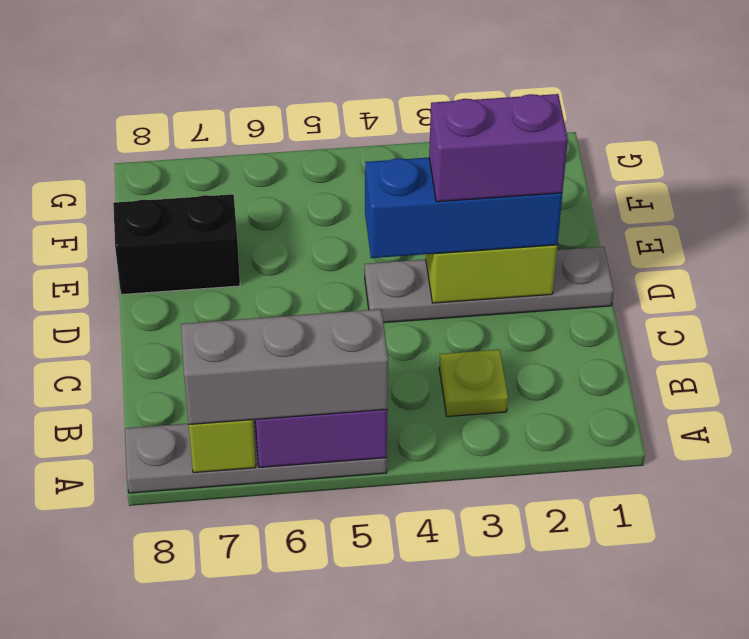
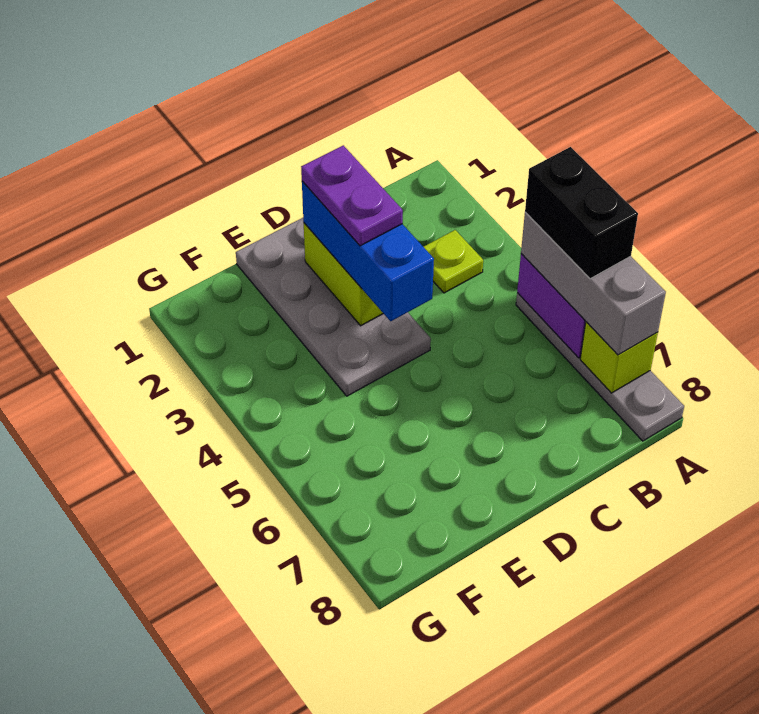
grey plate D1:D4 level 1 -> grey plate D1:E4 level 1
purple brick D2:D3 level 4 -> purple plate D2:D3 level 4
black brick E7:E8 level 1 -> black brick A5:A6 level 4

